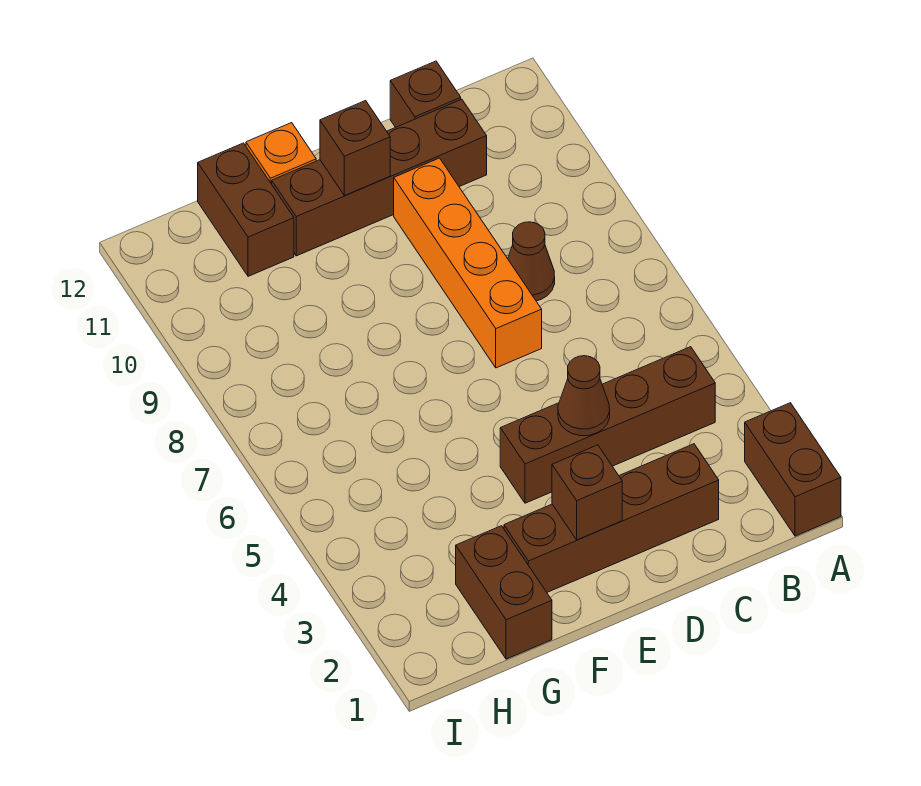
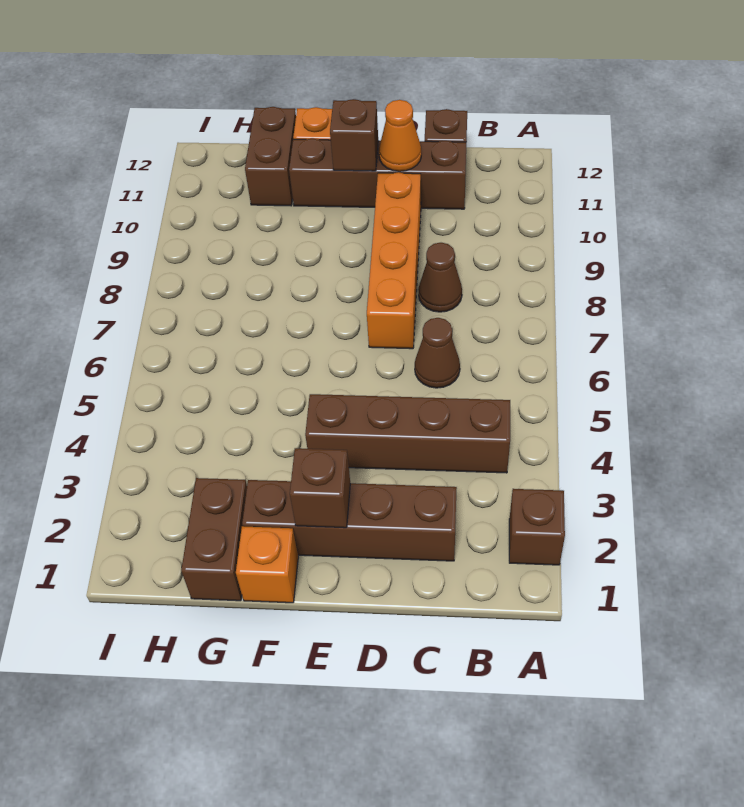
brown brick A1:A2 level 1 -> brown brick A2 level 1
brown cone D4 level 2 -> brown cone C6 level 1
none -> orange cone D11 level 2
none -> orange brick F1 level 1

